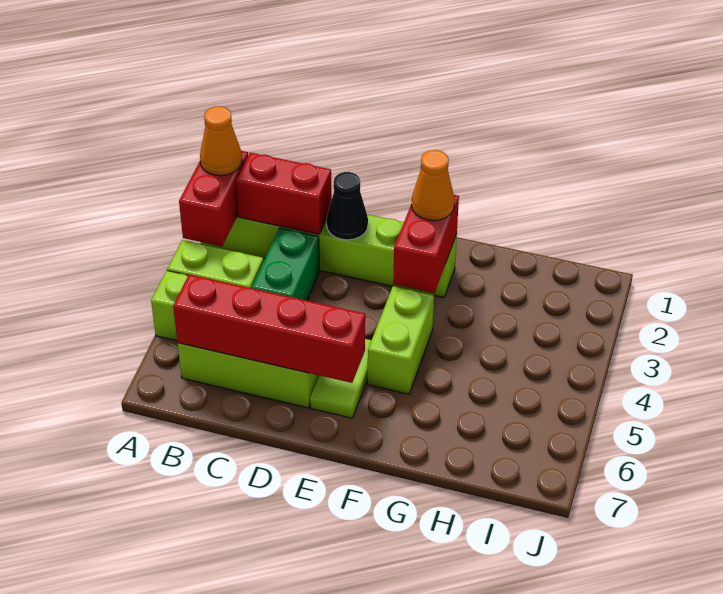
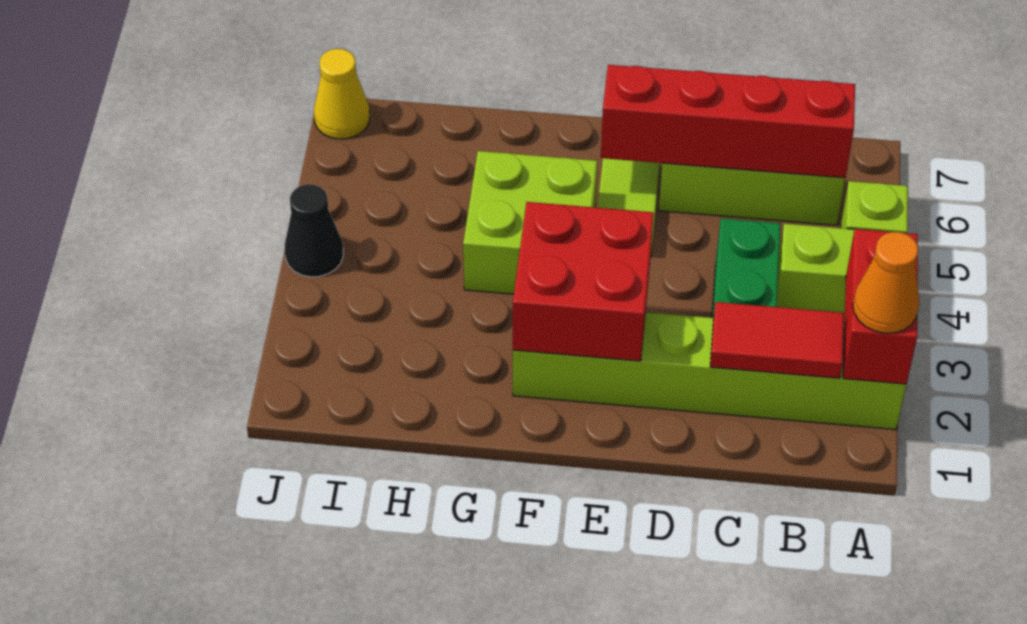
red brick B2:C2 level 2 -> red tile B2:C2 level 2
black cone D2 level 2 -> black cone J4 level 1
red brick F2:F3 level 2 -> red brick E2:F3 level 2
orange cone F2 level 3 -> none
lime brick F4:F5 level 1 -> lime brick F4:G5 level 1
none -> yellow cone J7 level 1

